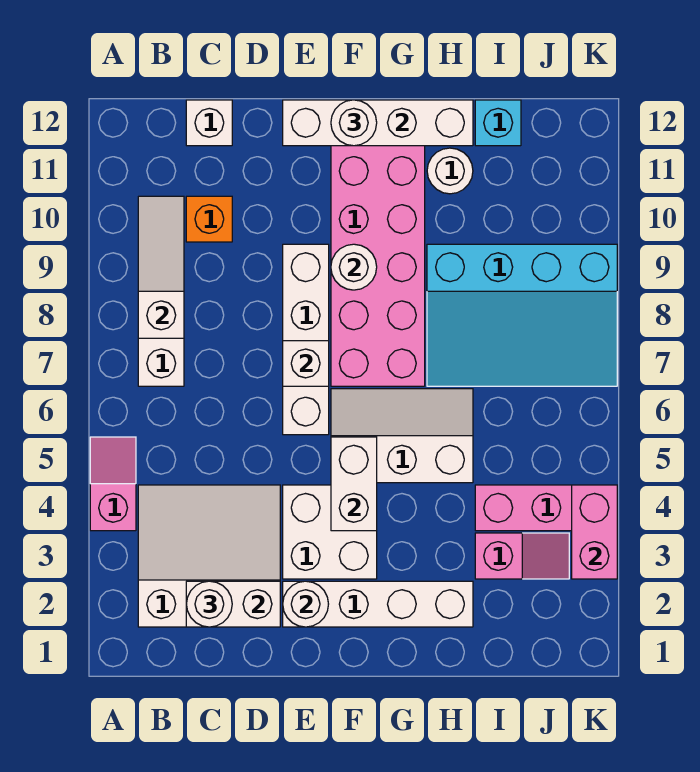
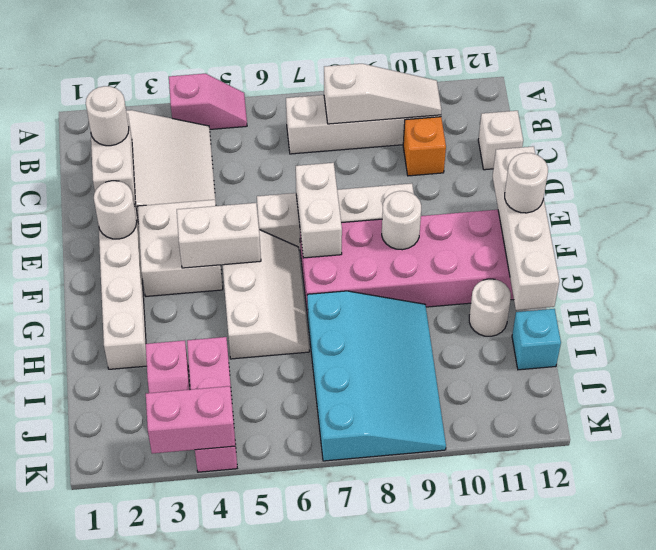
white brick E7 level 2 -> white brick E7:F7 level 2
cyan slope H7:K9 level 1 top 9 -> cyan slope H7:K9 level 1 top 7

